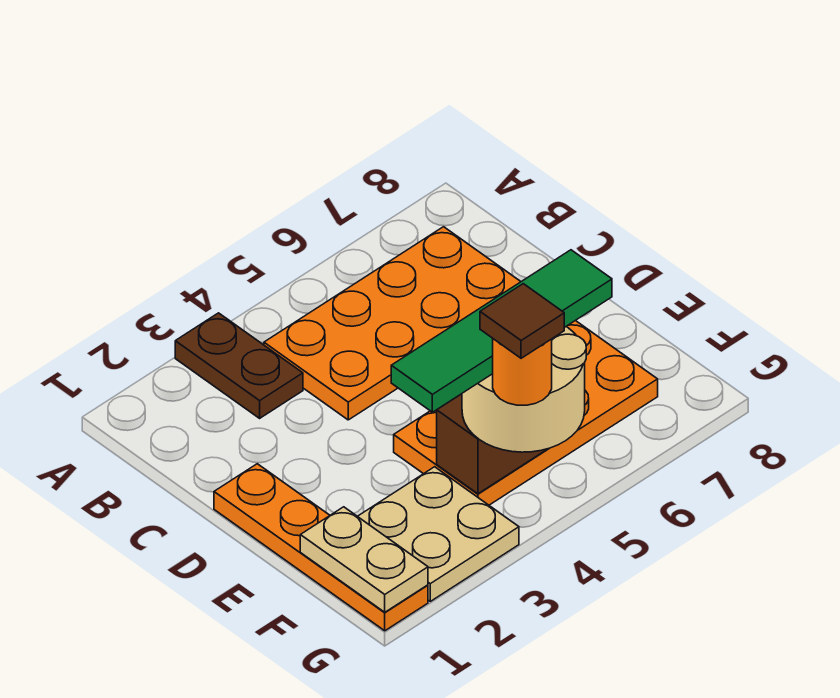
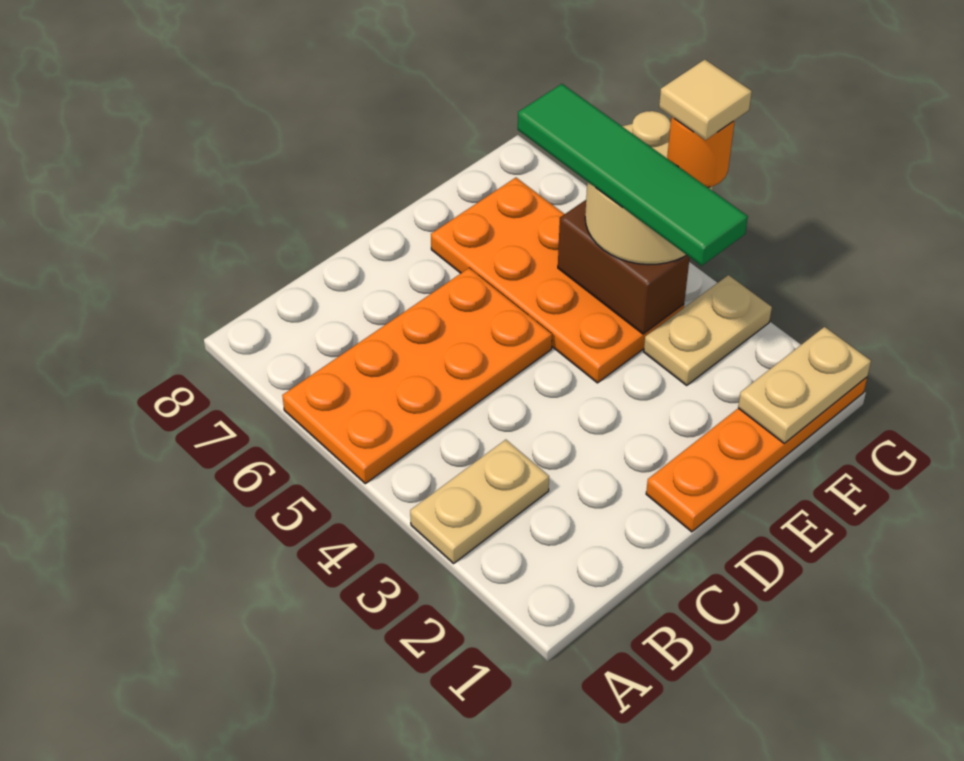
brown plate A3:B3 level 1 -> tan plate A3:B3 level 1
orange plate B4:C7 level 1 -> orange plate A5:D6 level 1
tan plate F2:G3 level 1 -> tan plate F3:G3 level 1
brown tile G4 level 5 -> tan tile G4 level 5

